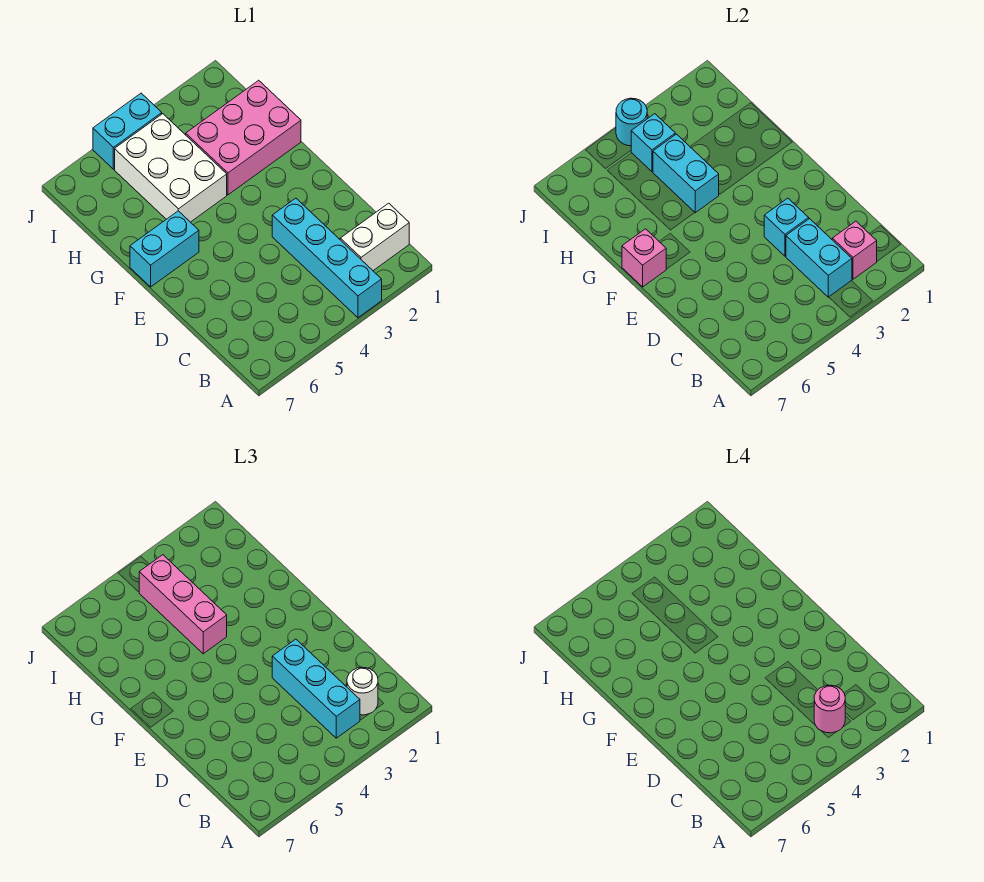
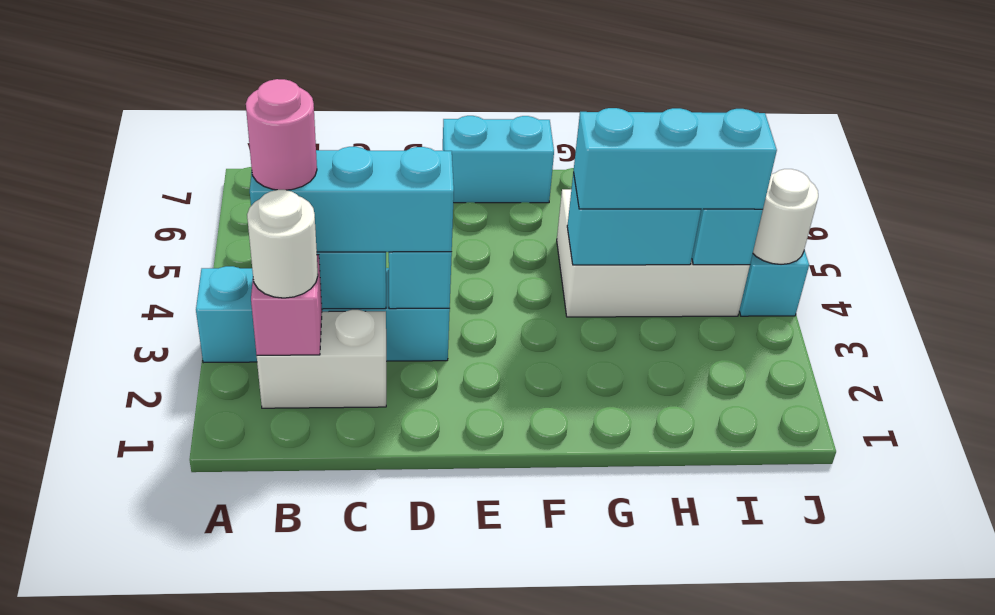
white brick B1:B2 level 1 -> white brick B2:C2 level 1
cyan brick F6:F7 level 1 -> cyan brick E7:F7 level 1
pink brick F7 level 2 -> none
pink brick G1:H3 level 1 -> none
pink brick G4:I4 level 3 -> cyan brick G4:I4 level 3
cyan round brick J4 level 2 -> white round brick J4 level 2

